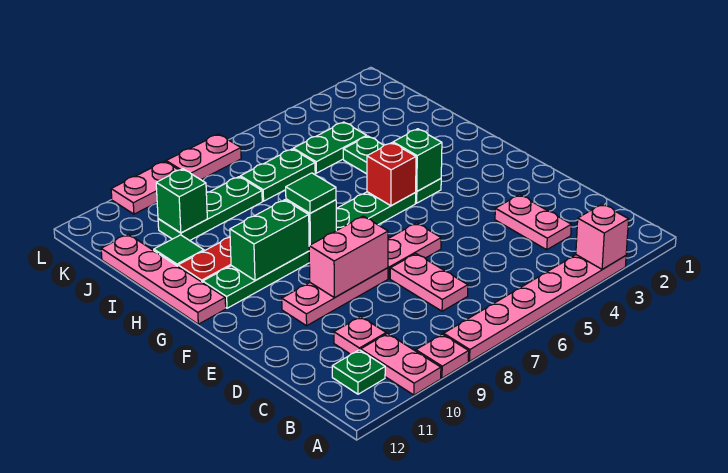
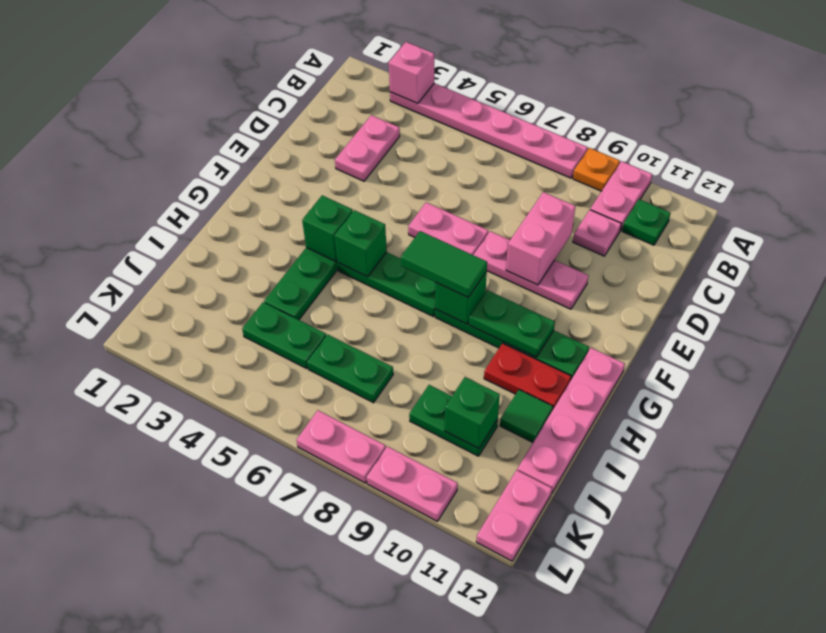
pink plate A9 level 1 -> orange plate A9 level 1
pink plate C7:D7 level 1 -> pink plate K12:L12 level 1
pink brick E8:E9 level 2 -> pink brick D9:E9 level 2
red brick G5 level 2 -> green brick G5 level 2
green tile G8 level 3 -> green tile G7:G8 level 3
green brick G9:G10 level 2 -> green plate G9:G10 level 2
green plate J8:J10 level 1 -> green plate J9:J10 level 1

